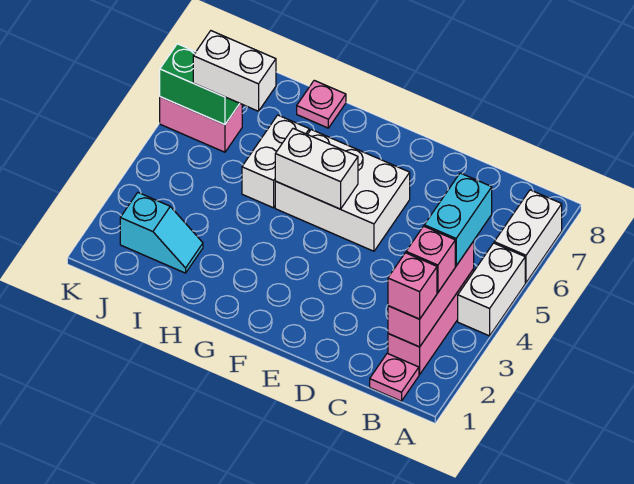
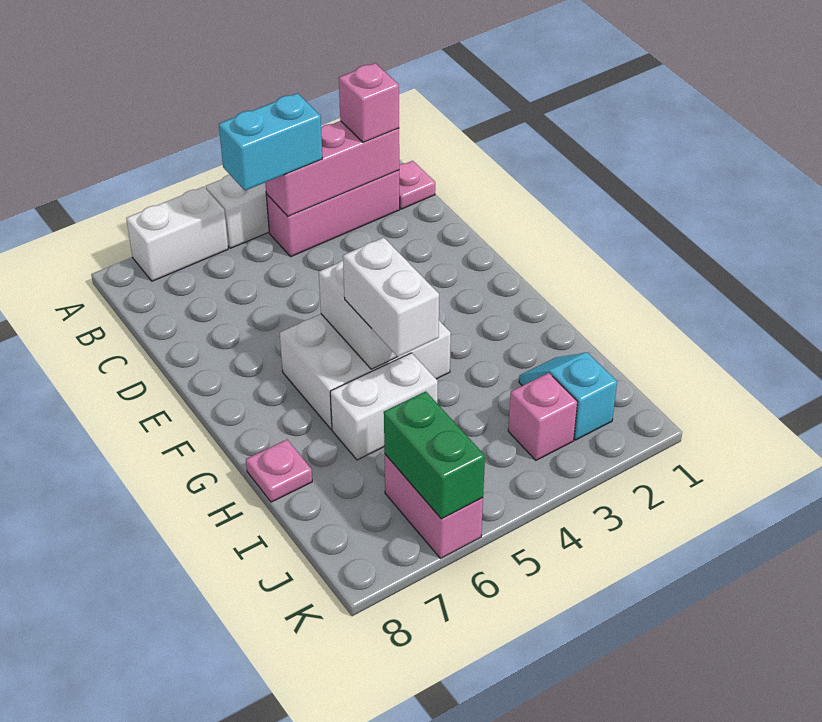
pink brick B3 level 3 -> pink brick J3 level 1
white brick E5:G6 level 1 -> white brick F4:G6 level 1
white brick I6:J6 level 3 -> white brick G5:H5 level 3

